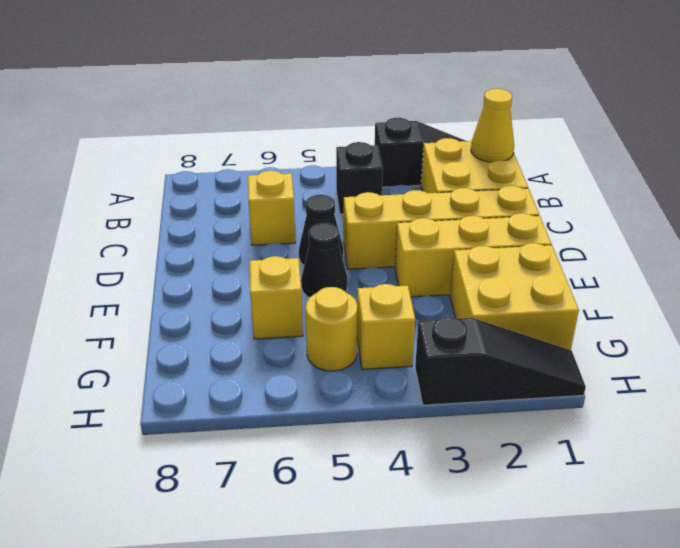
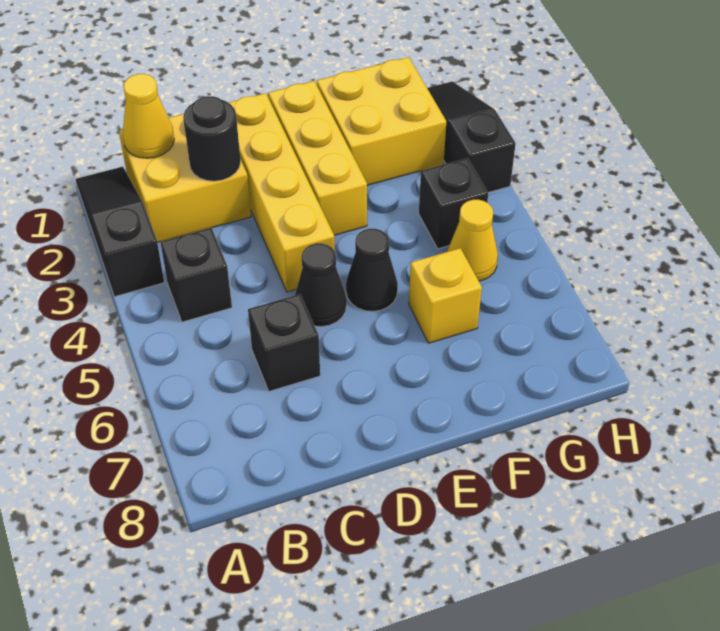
none -> black round brick C2 level 2
yellow brick C6 level 1 -> black brick C6 level 1
yellow brick G4 level 1 -> black brick G4 level 1
yellow round brick G5 level 1 -> yellow cone G5 level 1

